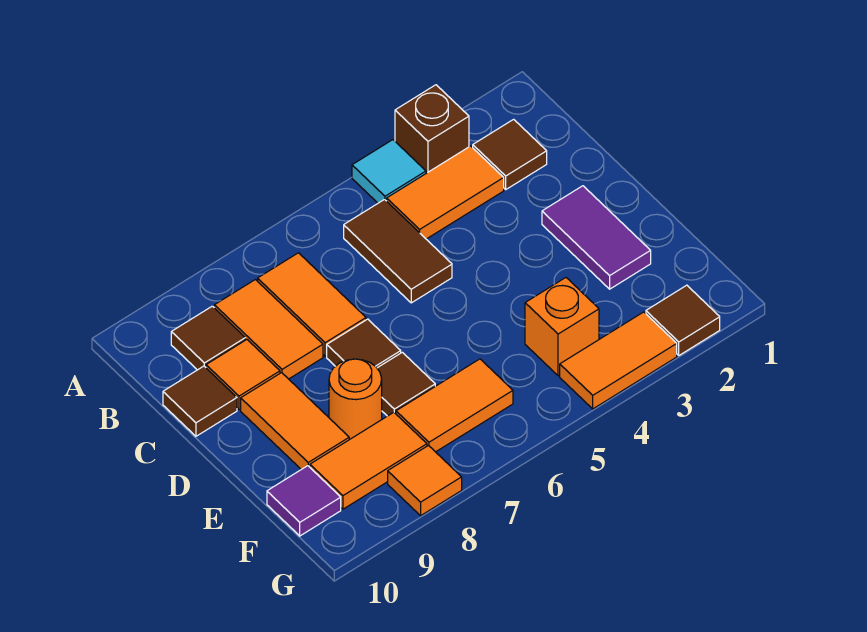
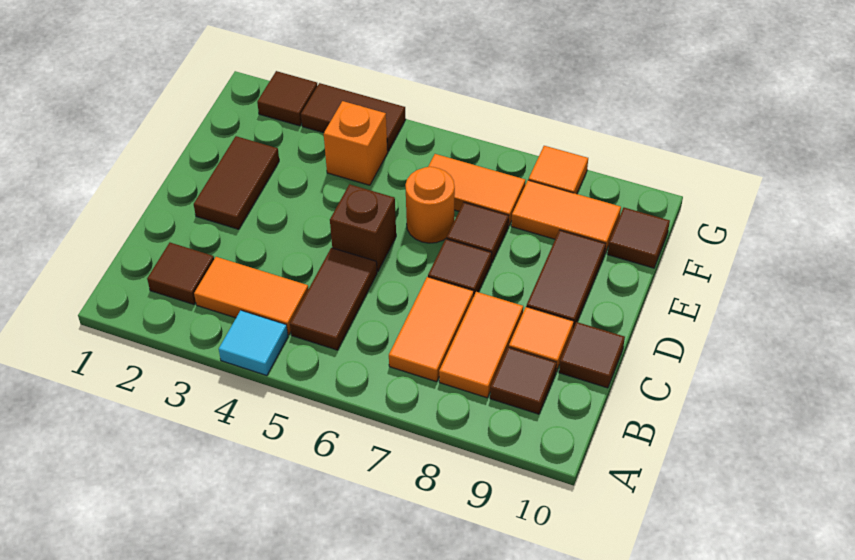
brown brick A3 level 1 -> brown brick D5 level 1
purple tile D2:E2 level 1 -> brown tile D2:E2 level 1
orange tile D9:E9 level 1 -> brown tile D9:E9 level 1
orange round brick E8 level 1 -> orange round brick E6 level 1
purple tile F10 level 1 -> brown tile F10 level 1
orange tile G3:G4 level 1 -> brown tile G3:G4 level 1

